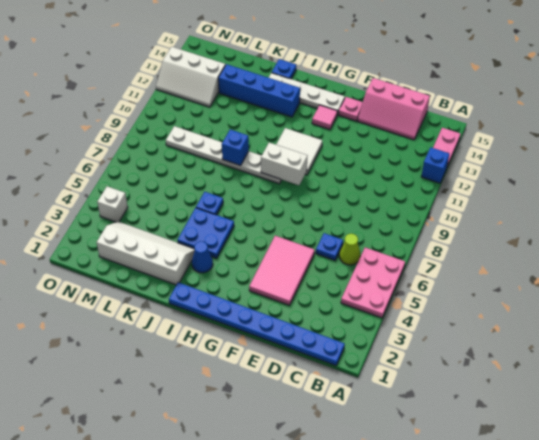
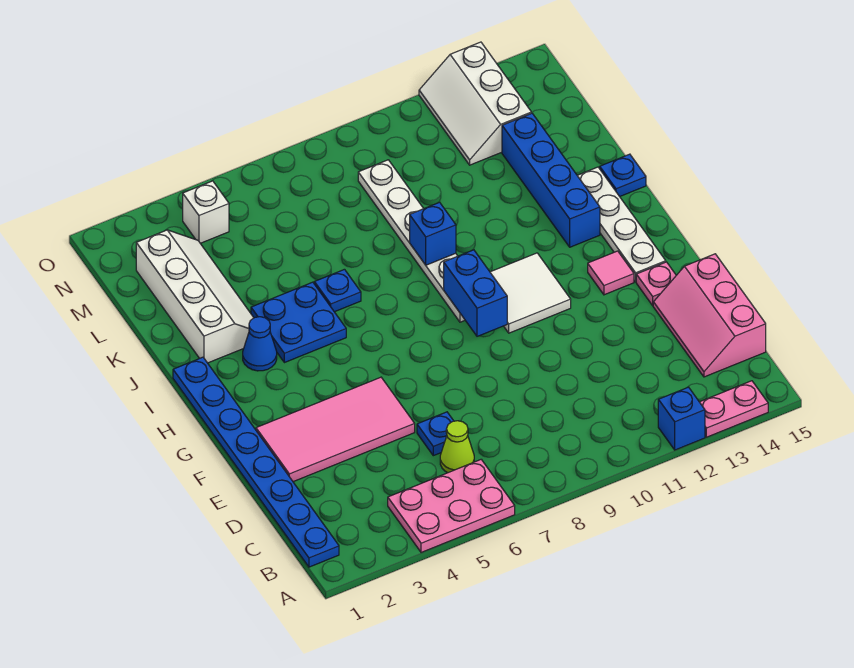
pink tile E3:F5 level 1 -> pink tile E2:F5 level 1
white brick G9:H9 level 2 -> blue brick G9:H9 level 2

